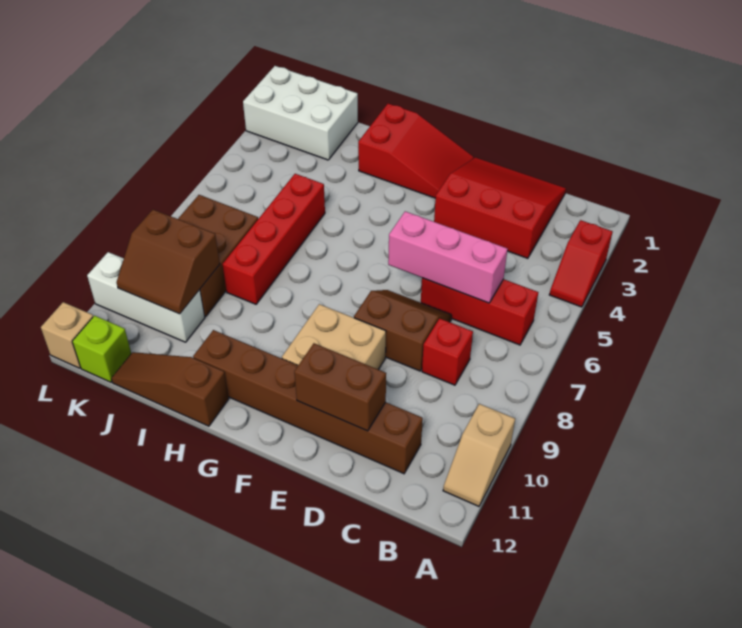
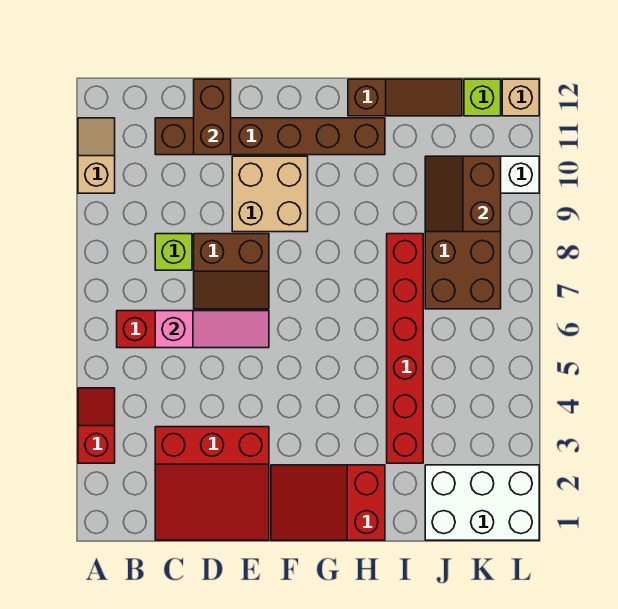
pink brick C6:E6 level 2 -> pink slope C6:E6 level 2 top C
red brick C8 level 1 -> lime brick C8 level 1
brown brick D11:E11 level 2 -> brown brick D11:D12 level 2
red brick I5:I8 level 1 -> red brick I3:I8 level 1
brown slope J9:K10 level 2 top 9 -> brown slope J9:K10 level 2 top K

